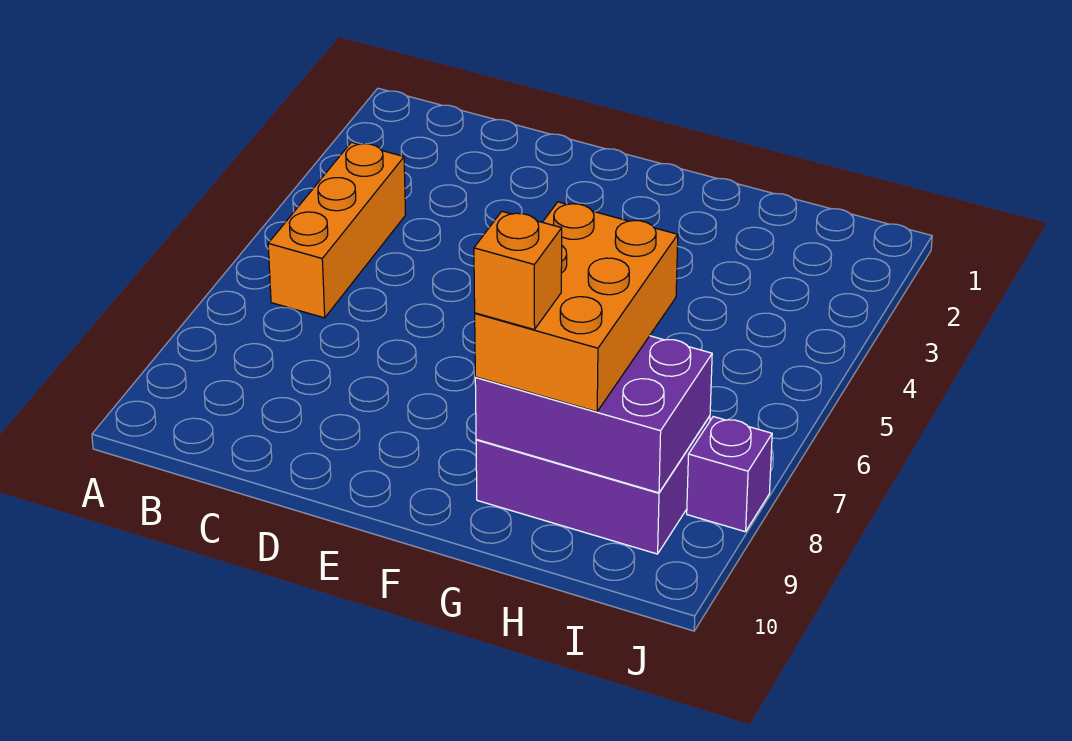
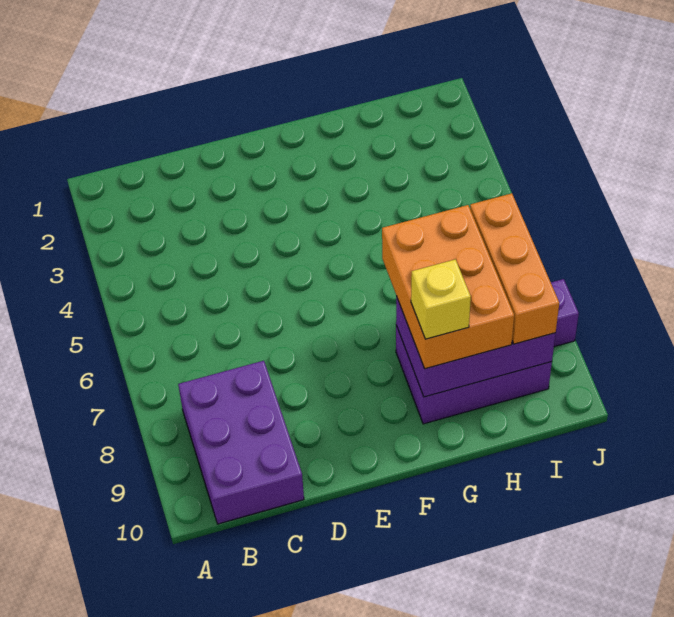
orange brick B4:B6 level 1 -> orange brick I7:I9 level 3
none -> purple brick B8:C10 level 1
orange brick G9 level 4 -> yellow brick G9 level 4

